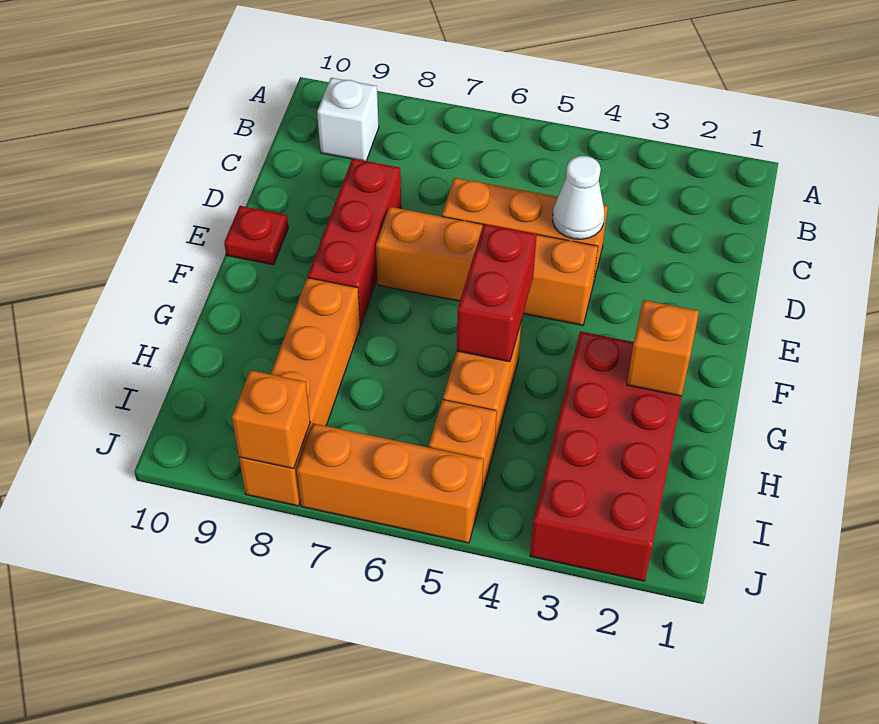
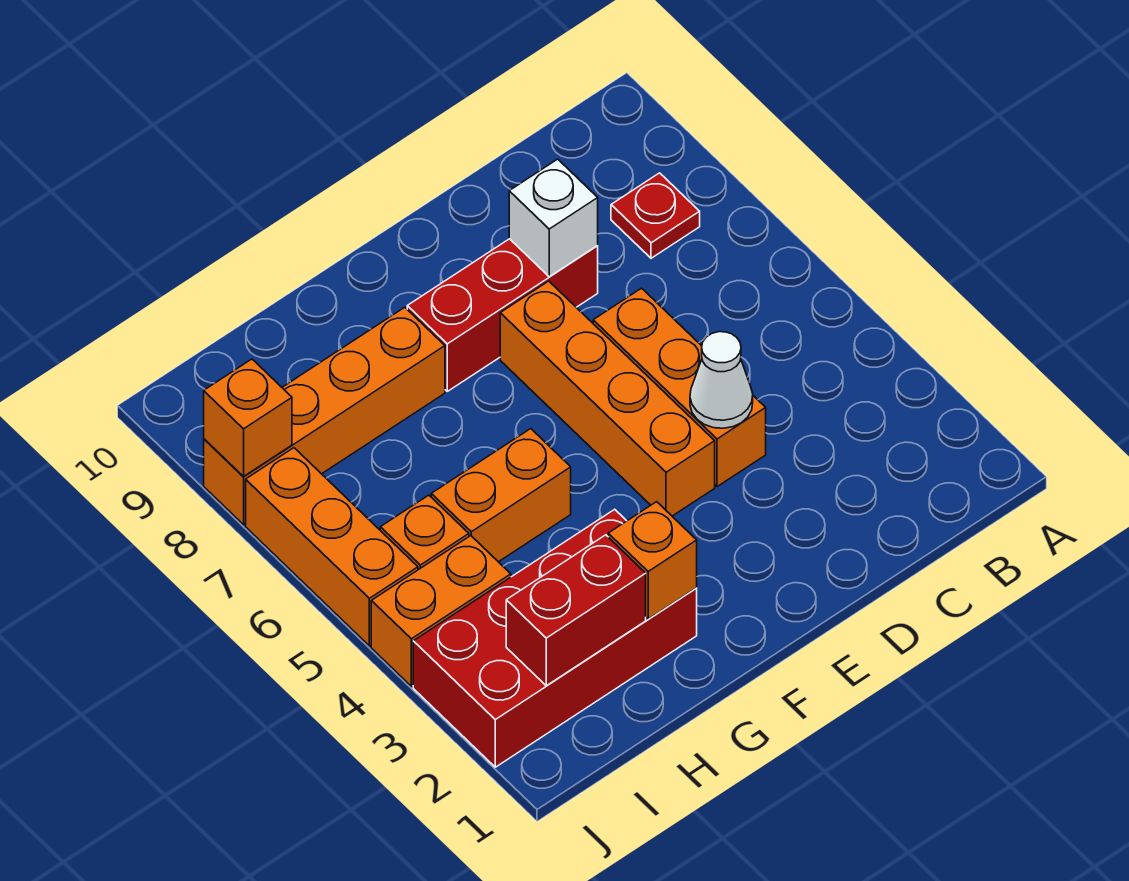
white brick B9 level 1 -> white brick D8 level 2
red plate E10 level 1 -> red plate B8 level 1
red brick F5:G5 level 2 -> red brick H2:I2 level 2
none -> orange brick I4:J4 level 1

